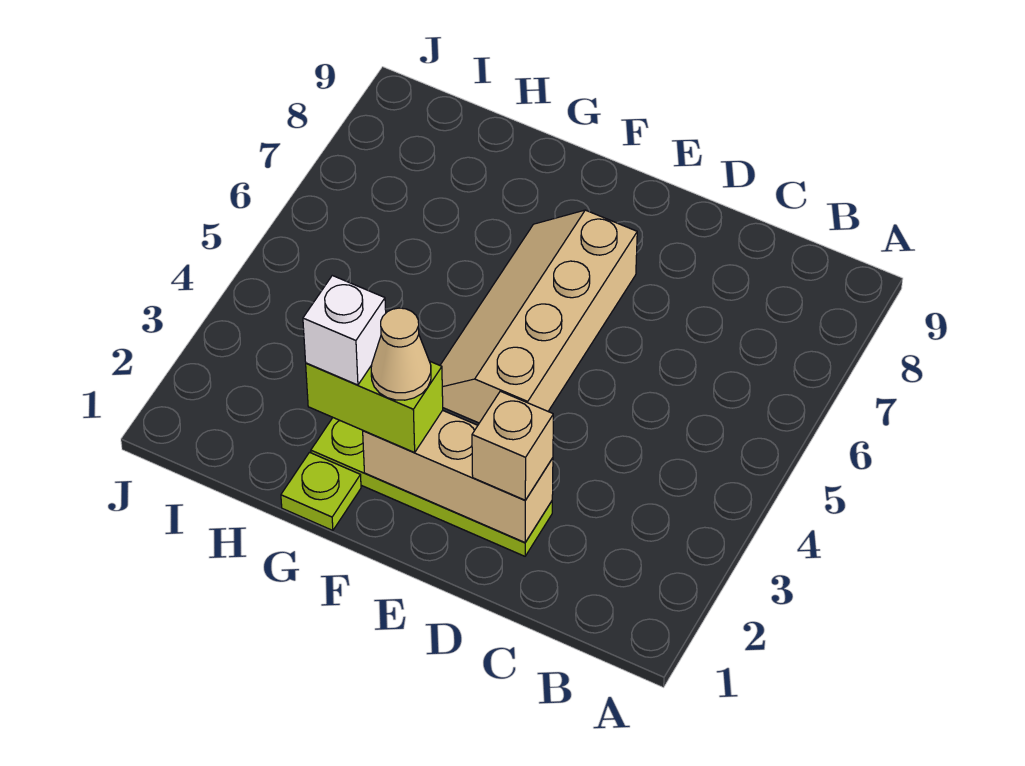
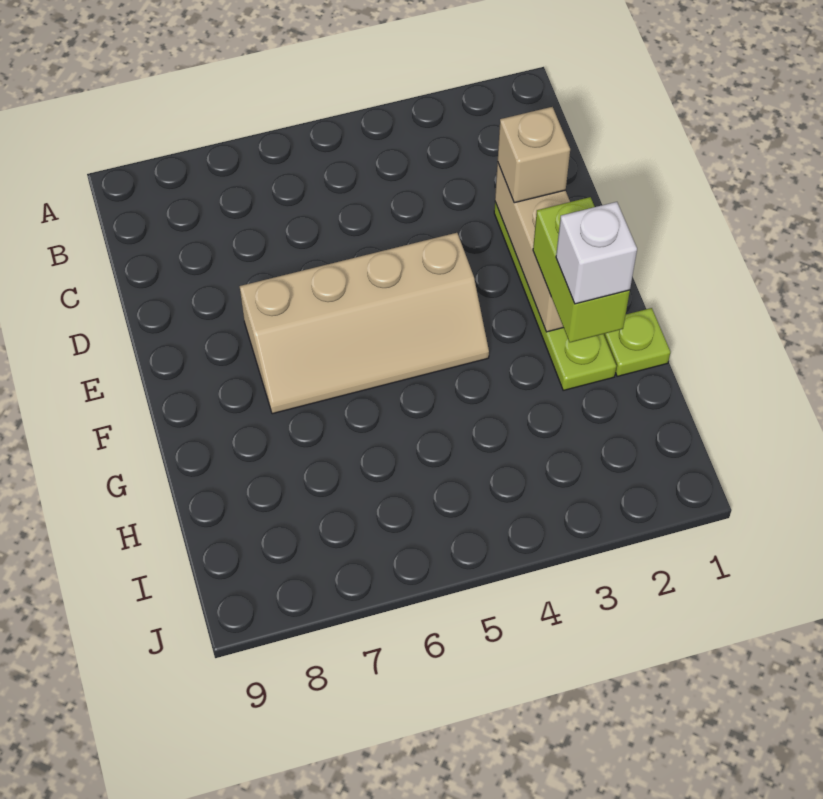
tan cone F2 level 4 -> none

